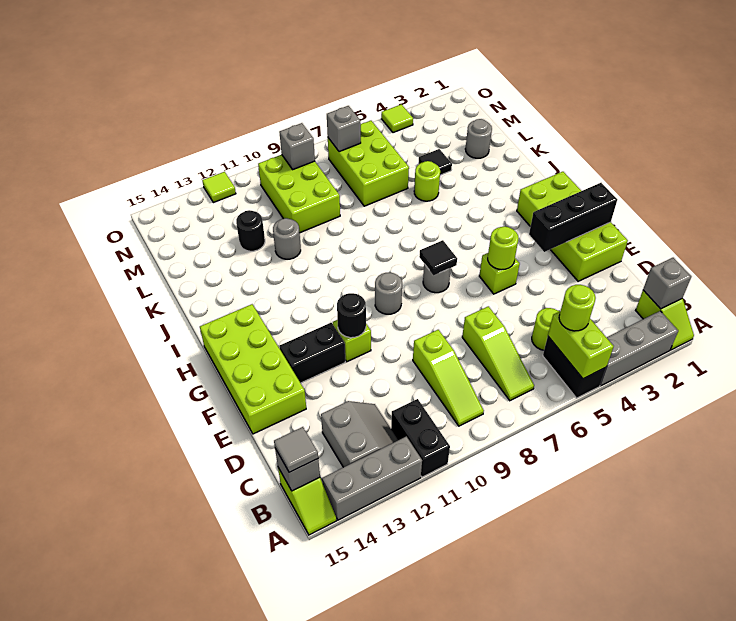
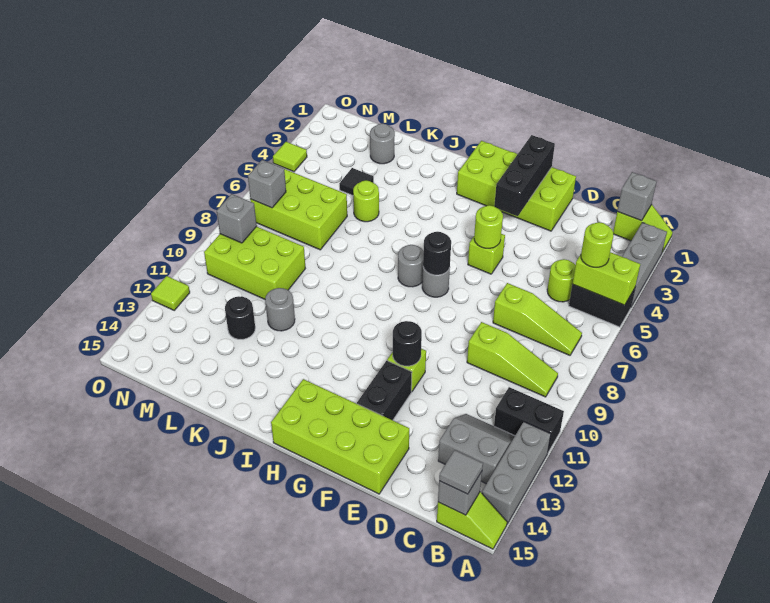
black tile G7 level 2 -> black round brick G7 level 2
grey round brick G9 level 1 -> grey round brick H7 level 1

